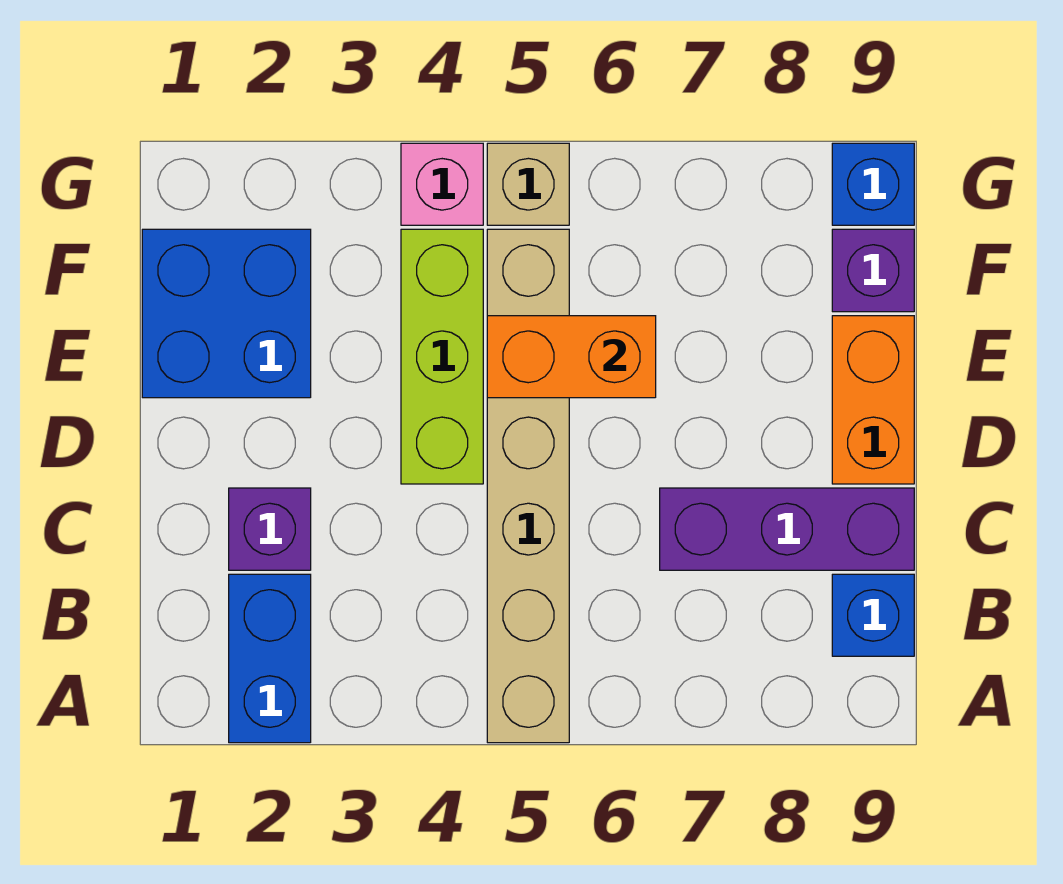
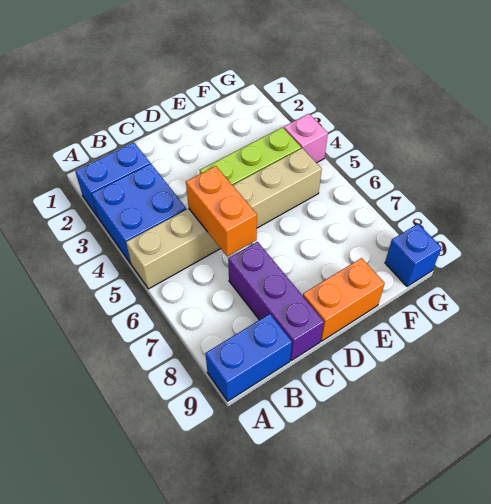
blue brick B9 level 1 -> blue brick A9:B9 level 1
purple brick C2 level 1 -> none
blue brick E1:F2 level 1 -> blue brick A3:B4 level 1
orange brick E5:E6 level 2 -> orange brick C5:C6 level 2
purple brick F9 level 1 -> none
tan brick G5 level 1 -> none

